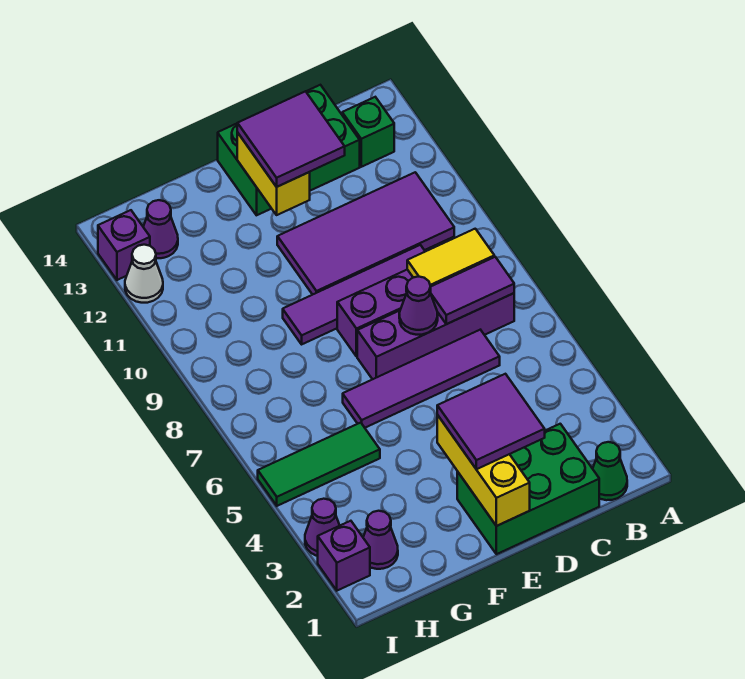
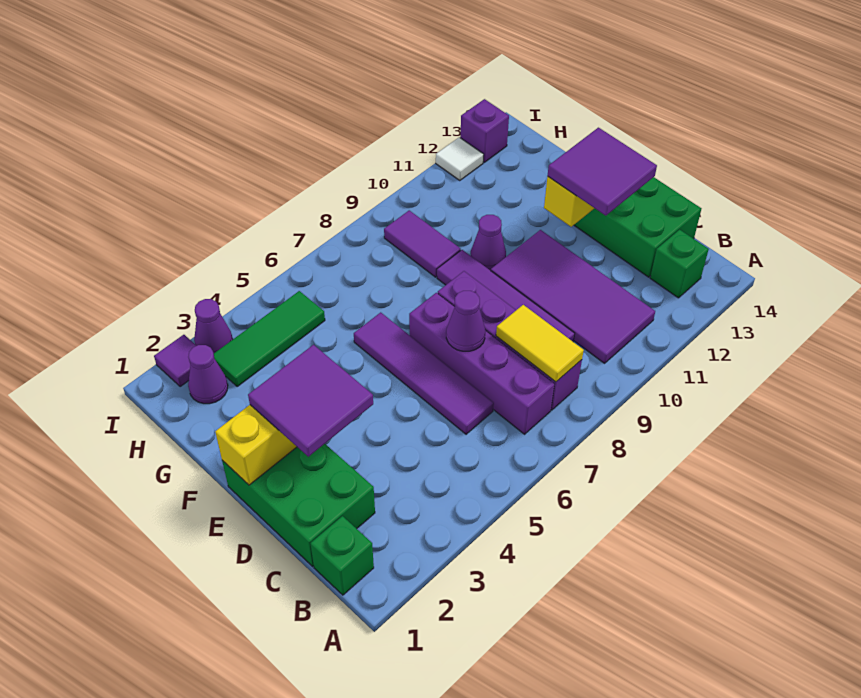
green cone B1 level 1 -> green brick B1 level 1
purple tile B7:C7 level 2 -> purple tile G9:H9 level 1
green tile G5:I5 level 1 -> green tile H3:H5 level 1
purple cone H13 level 1 -> purple cone F10 level 1
purple brick I2 level 1 -> purple tile I2 level 1
white cone I12 level 1 -> white tile I12 level 1

